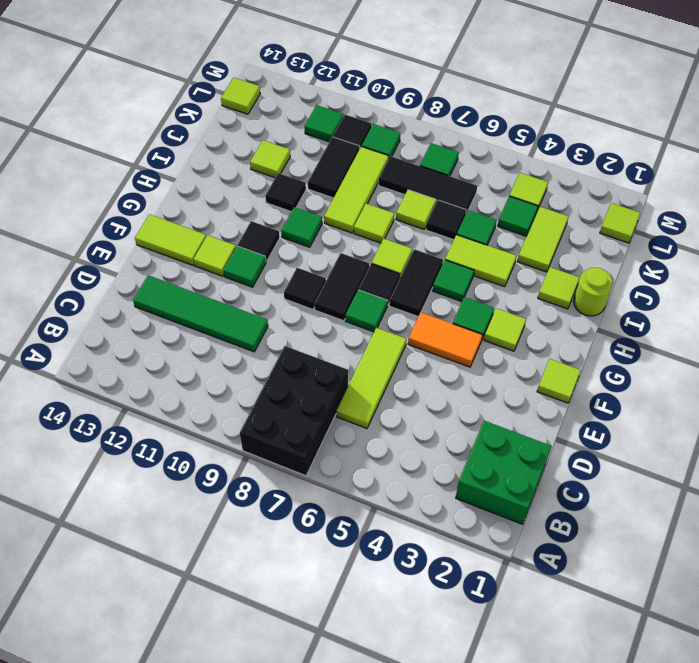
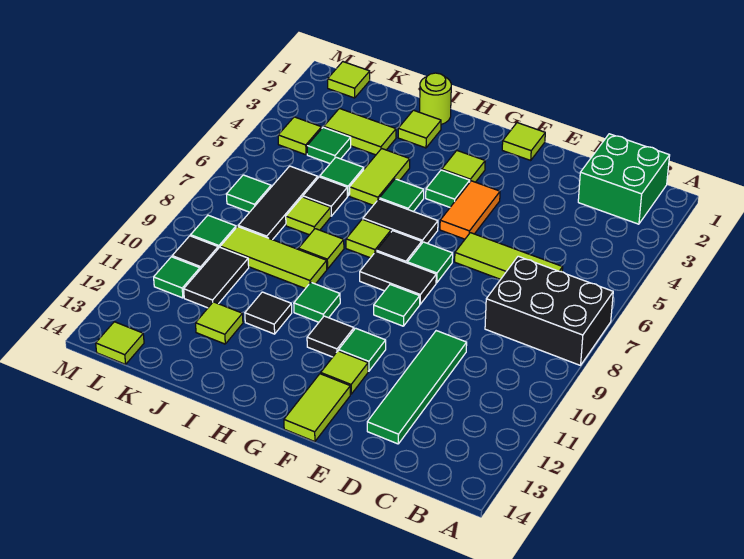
black tile F9 level 1 -> green tile F9 level 1
black tile J10:K10 level 1 -> black tile K10:K11 level 1

